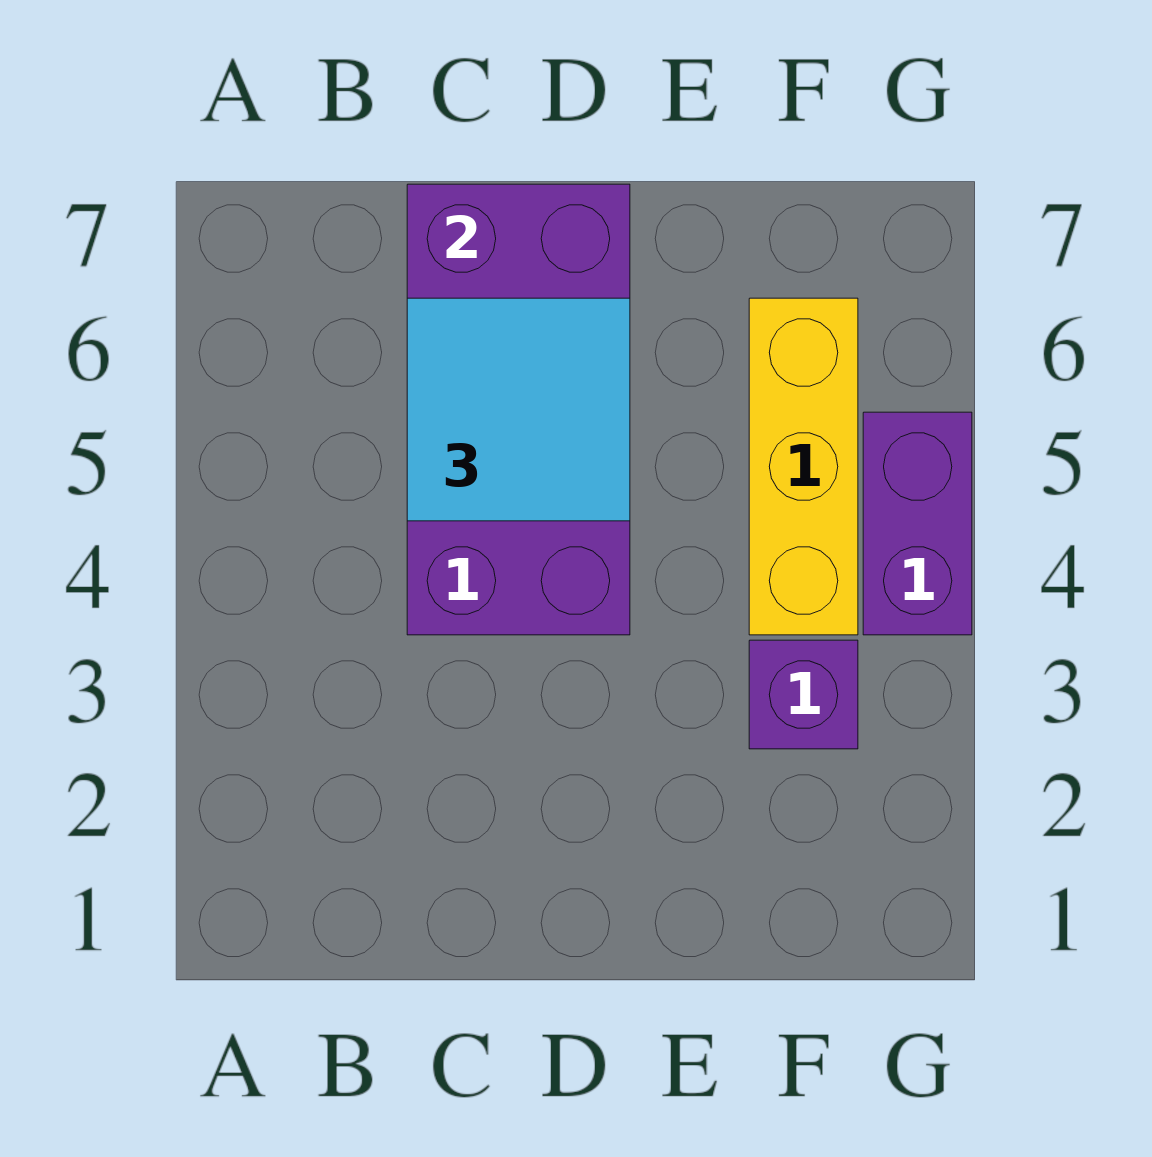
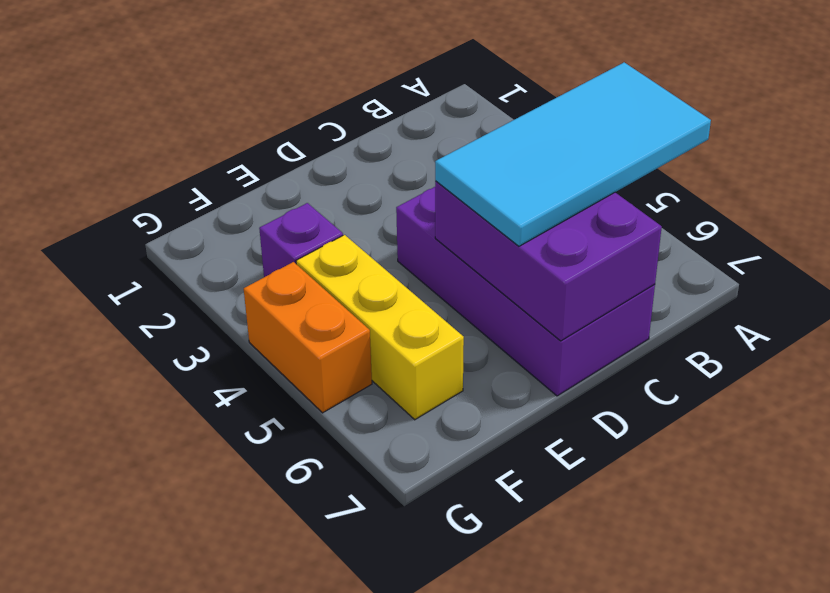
cyan tile C5:D6 level 3 -> cyan tile A5:D6 level 3
purple brick G4:G5 level 1 -> orange brick G4:G5 level 1

